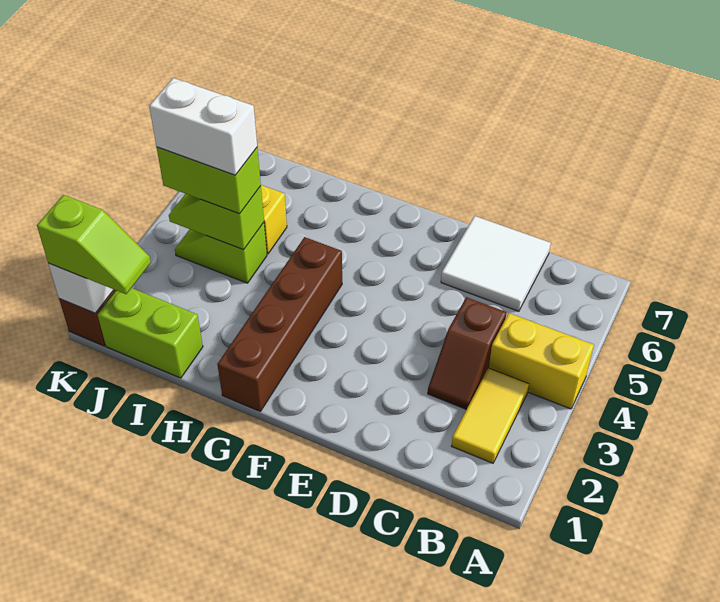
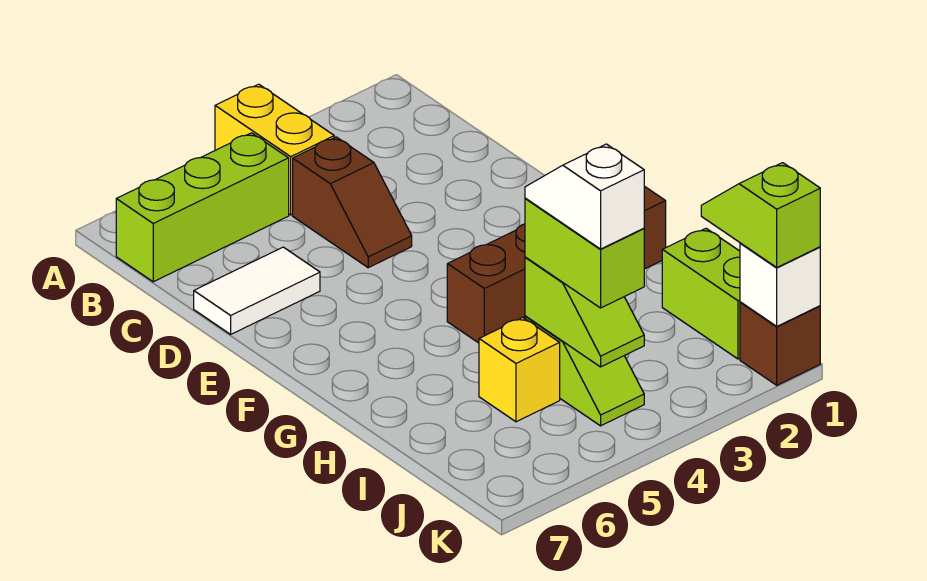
yellow tile B2:B3 level 1 -> none
none -> lime brick B5:B7 level 1
brown slope C3:C4 level 1 top 4 -> brown slope C4:D4 level 1 top C
white tile C6:D7 level 1 -> white tile D6:D7 level 1
white brick I4:J4 level 4 -> white slope I4:J4 level 4 top J

